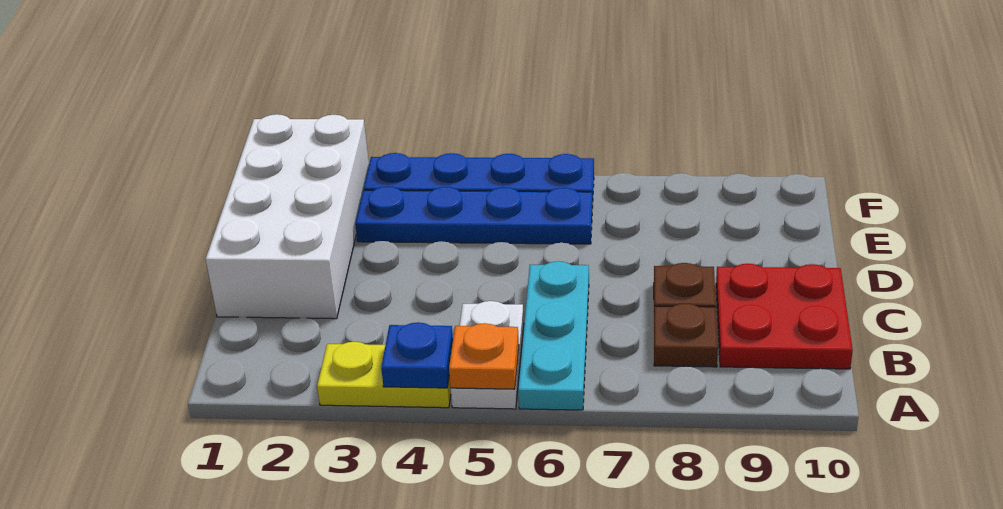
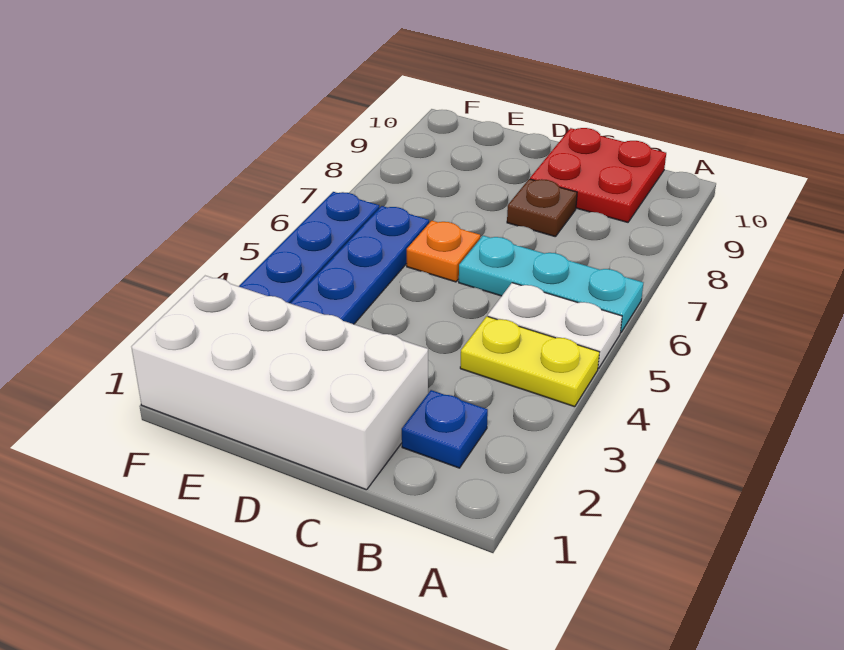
yellow plate A3:A4 level 1 -> yellow plate A4:B4 level 1
blue plate A4 level 2 -> blue plate B2 level 1
orange plate A5 level 2 -> orange plate D6 level 1
brown plate B8 level 1 -> none

